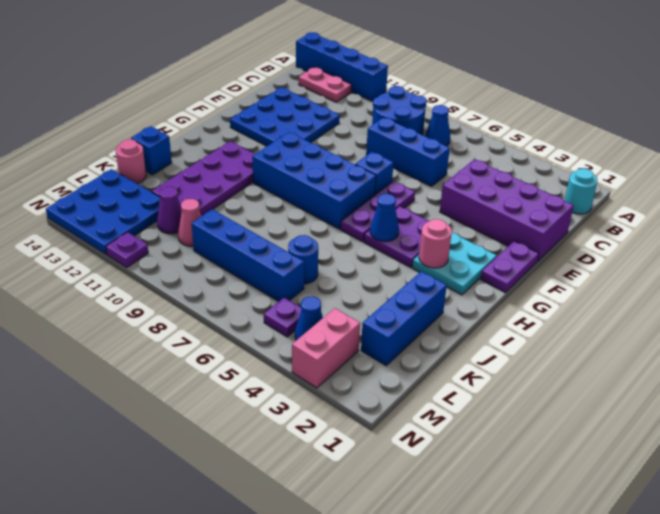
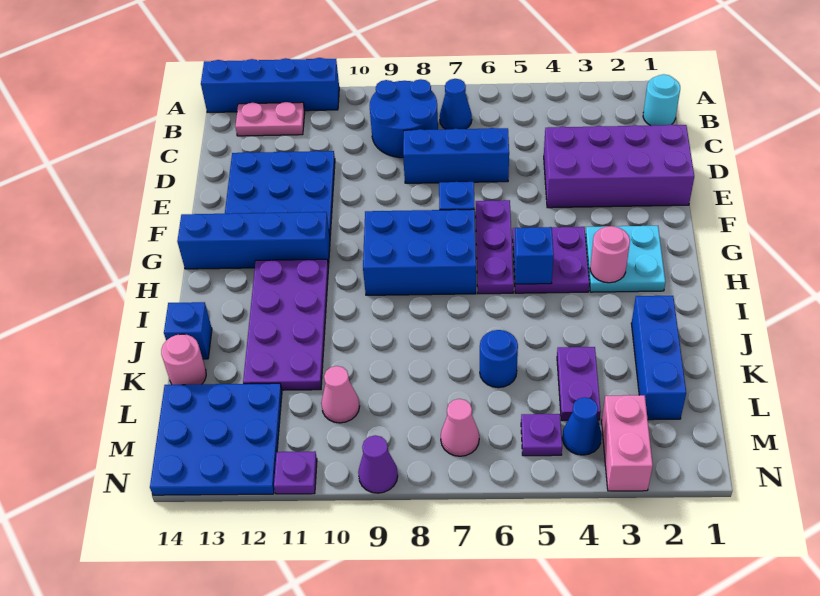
purple plate F1:G1 level 1 -> purple plate K4:L4 level 1
blue brick G7:H10 level 1 -> blue brick G7:H9 level 1
blue cone H5 level 2 -> blue brick H5 level 2
blue brick L6:L9 level 1 -> blue brick G11:G14 level 1
purple cone L11 level 1 -> purple cone N9 level 1
none -> pink cone M7 level 1

